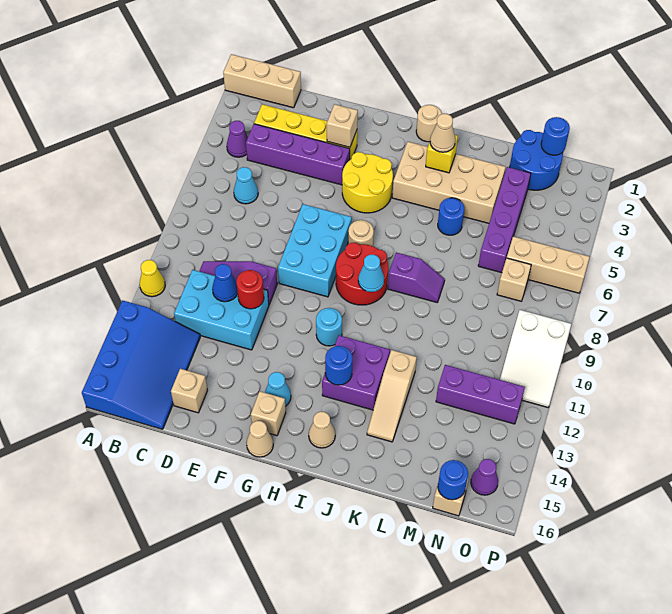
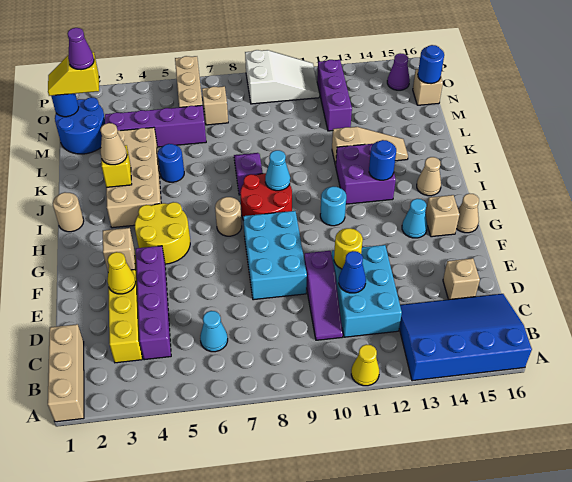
purple cone B4 level 1 -> purple cone N2 level 4
none -> yellow cone E3 level 2
red round brick E11 level 2 -> yellow round brick E11 level 2
cyan brick F7:G9 level 1 -> cyan brick E8:G9 level 1
none -> yellow slope N1:N2 level 3 top 2

